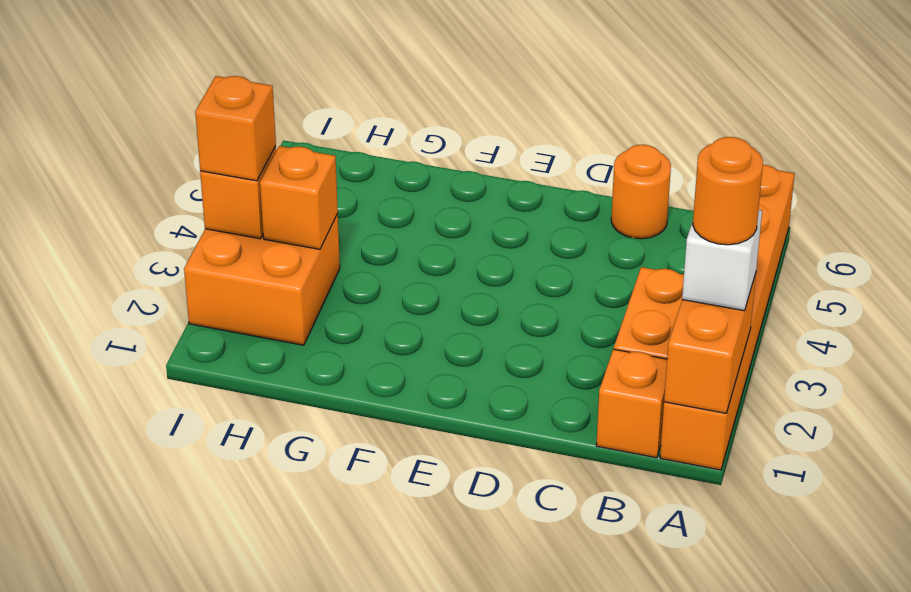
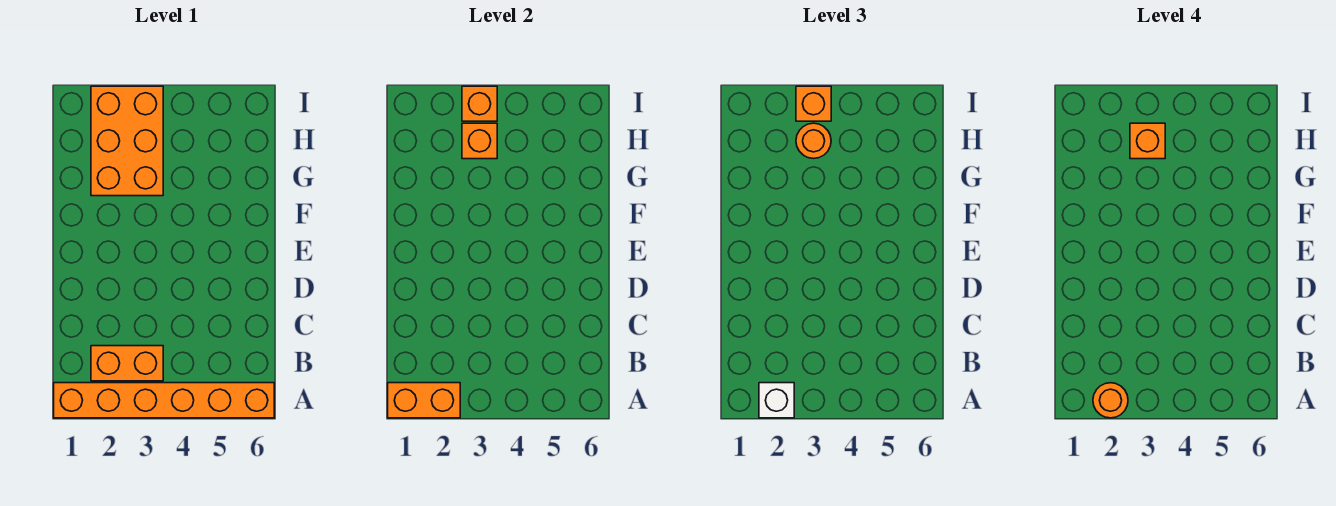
orange brick B1 level 1 -> orange brick H3 level 4
orange round brick C6 level 1 -> orange round brick H3 level 3
orange brick H2:I3 level 1 -> orange brick G2:I3 level 1

